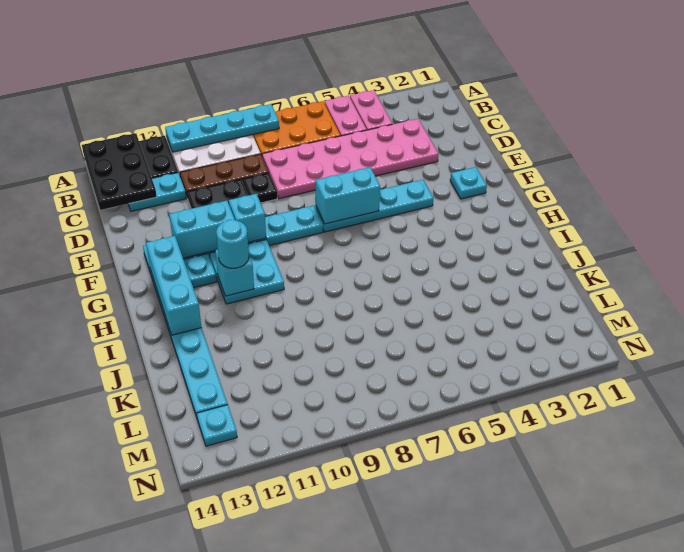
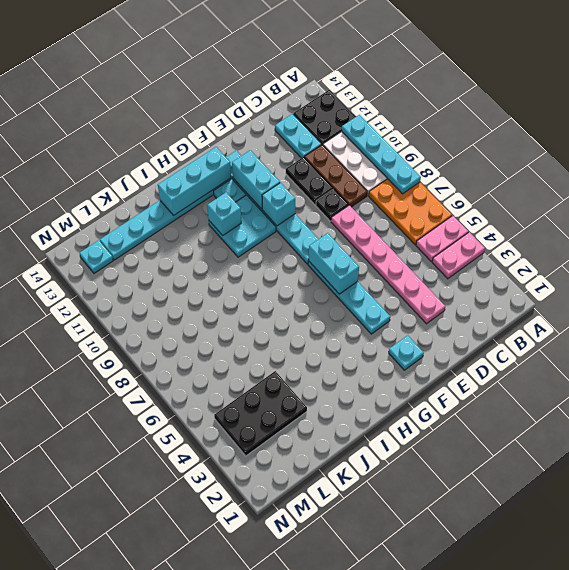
black plate A13:C14 level 2 -> black plate K3:M4 level 1
pink plate C3:D8 level 1 -> pink plate D3:D8 level 1
cyan round brick H11 level 3 -> none

